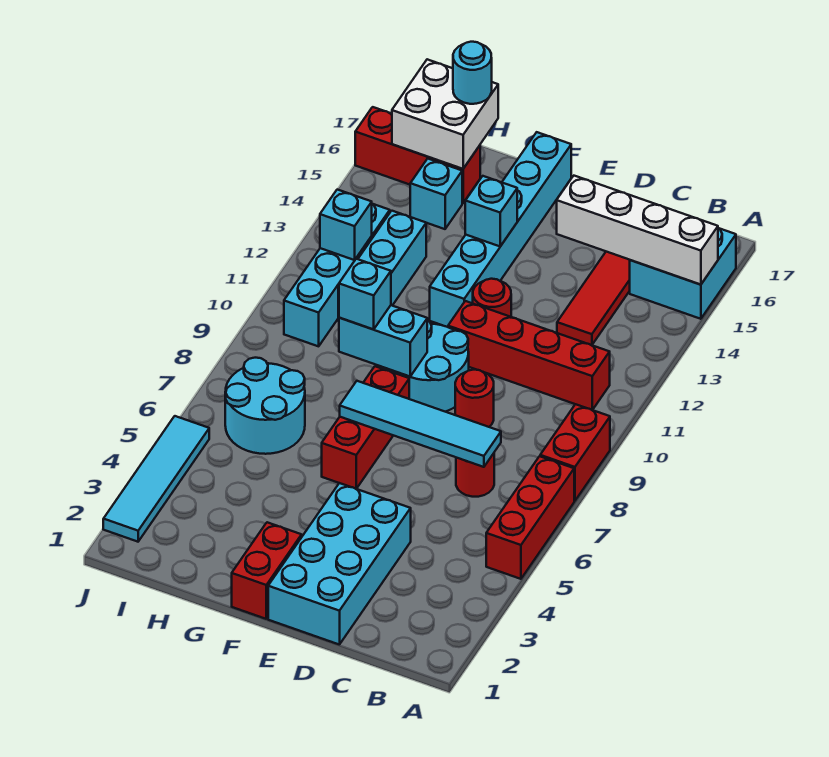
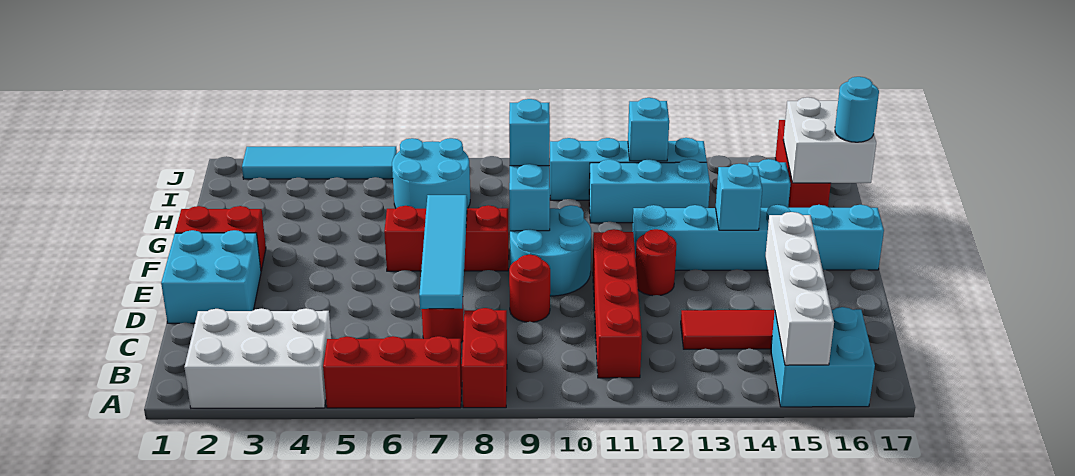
none -> white brick A2:B4 level 1
red brick A8:A9 level 1 -> red brick A8:B8 level 1
cyan brick D1:E4 level 1 -> cyan brick D1:E2 level 1

